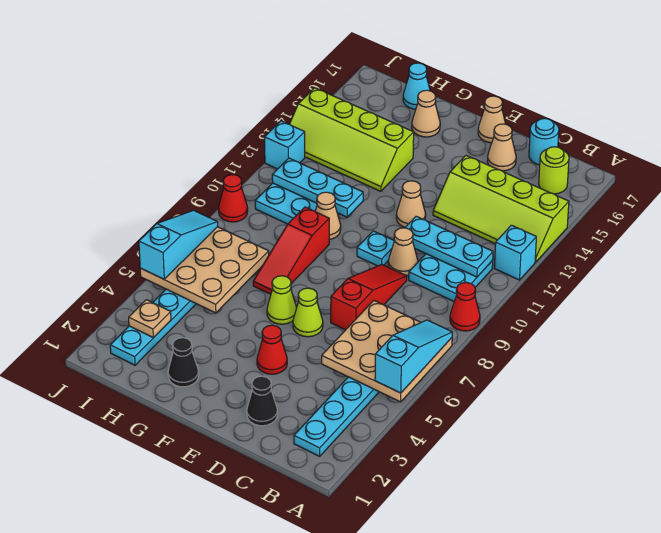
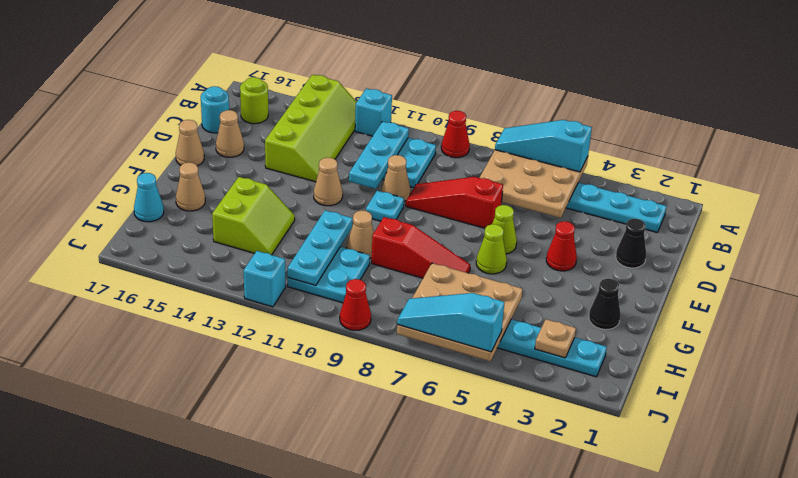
lime slope G13:J14 level 1 top 14 -> lime slope G13:H14 level 1 top 14

